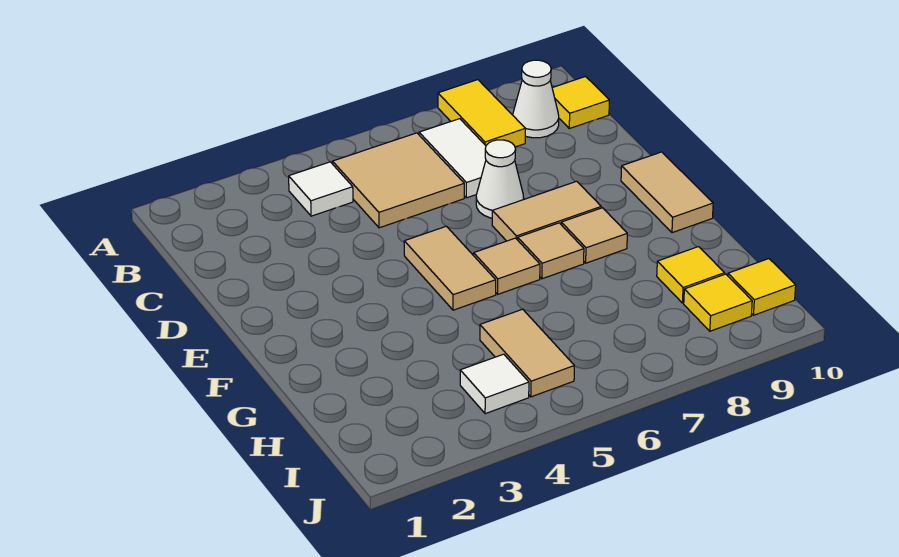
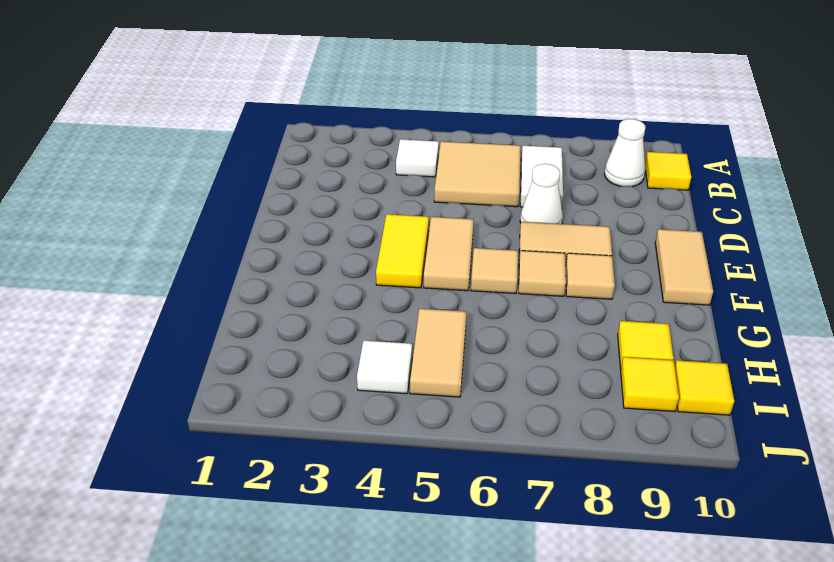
yellow tile A8:B8 level 1 -> yellow tile E4:F4 level 1

